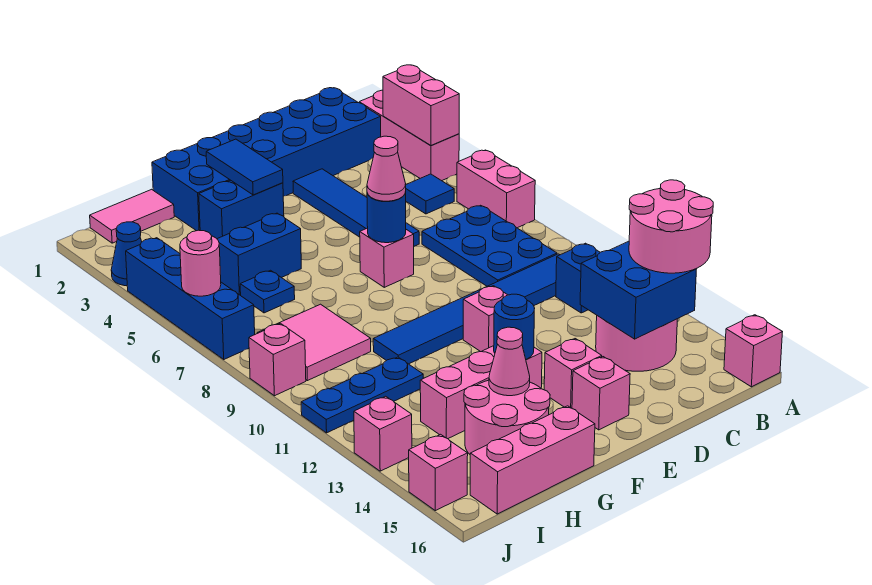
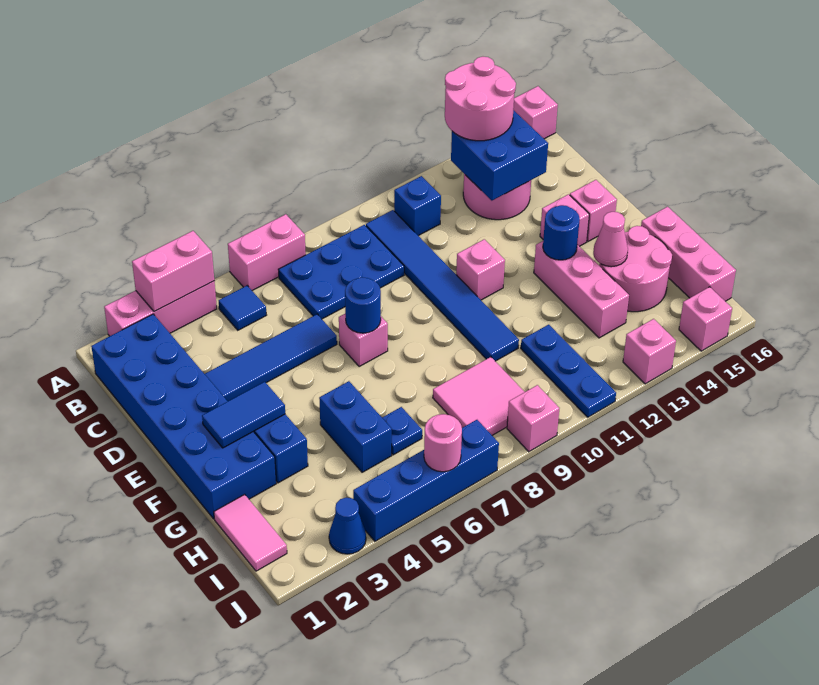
pink cone E7 level 3 -> none

